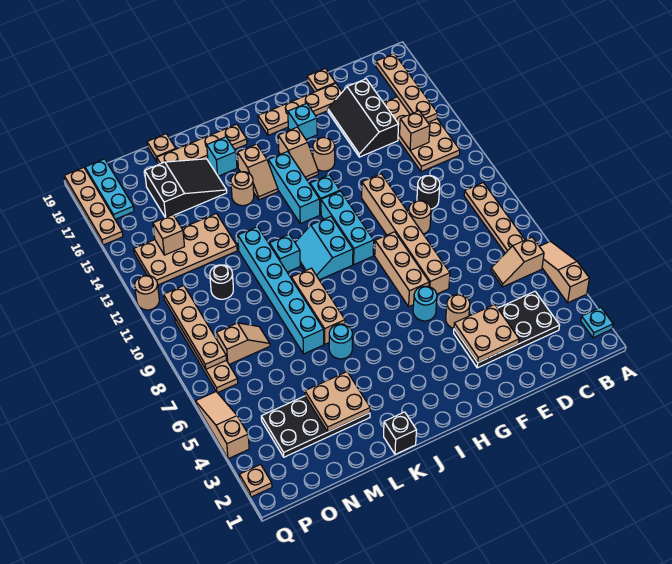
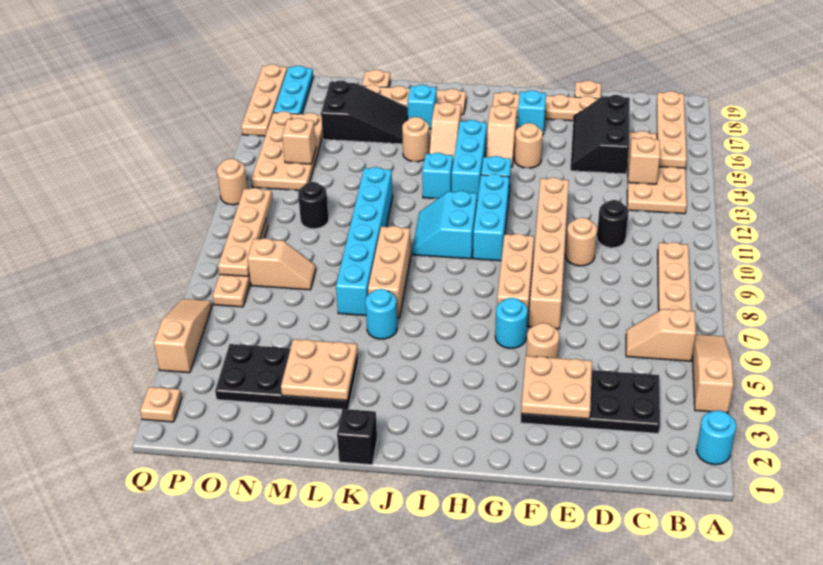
cyan plate A2 level 1 -> cyan round brick A2 level 1
cyan brick K11 level 1 -> cyan brick J13 level 1
tan plate M13:P14 level 1 -> tan plate O13:P16 level 1

